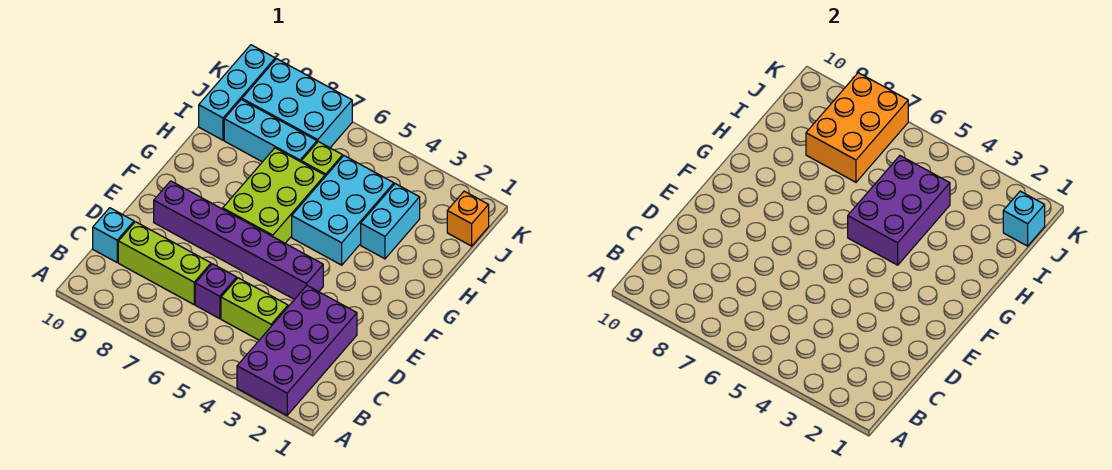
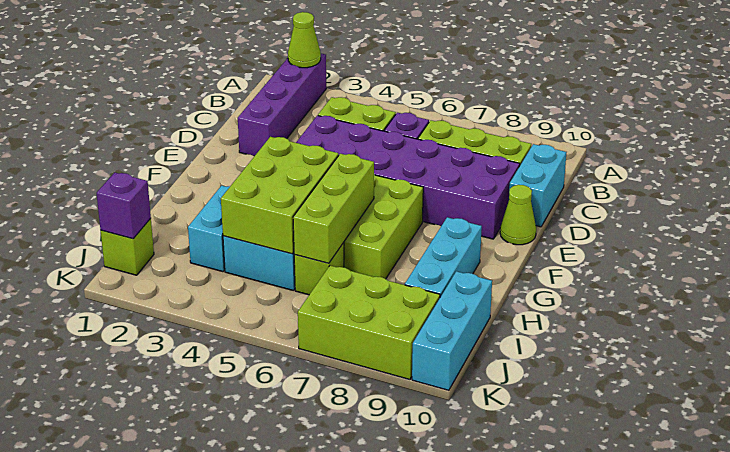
purple brick A2:D3 level 1 -> purple brick A2:D2 level 1
none -> lime cone A2 level 2
cyan brick C10 level 1 -> cyan brick C10:D10 level 1
purple brick E4:E9 level 1 -> purple brick D4:E9 level 1
none -> lime cone E10 level 1
purple brick G4:I5 level 2 -> lime brick G4:I5 level 2
none -> lime brick G6:I6 level 2
cyan brick I7:I9 level 1 -> cyan brick G9:I9 level 1
orange brick I7:K8 level 2 -> none
orange brick J1 level 1 -> lime brick J1 level 1
cyan brick J1 level 2 -> purple brick J1 level 2
cyan brick J7:K9 level 1 -> lime brick J7:K9 level 1

